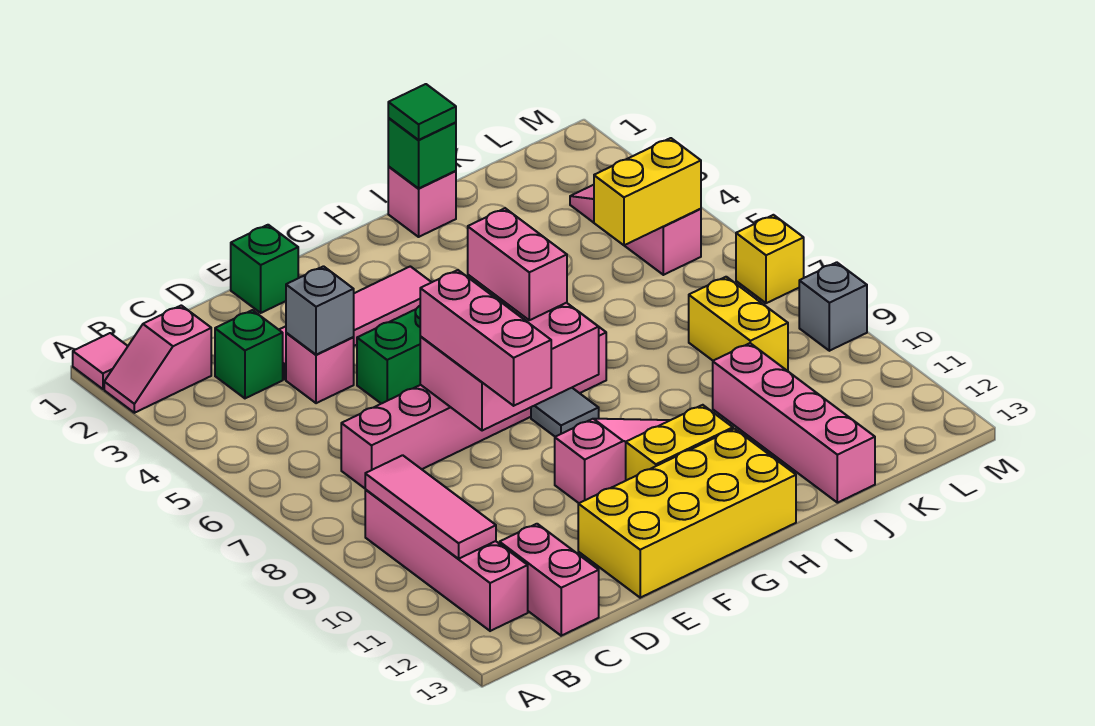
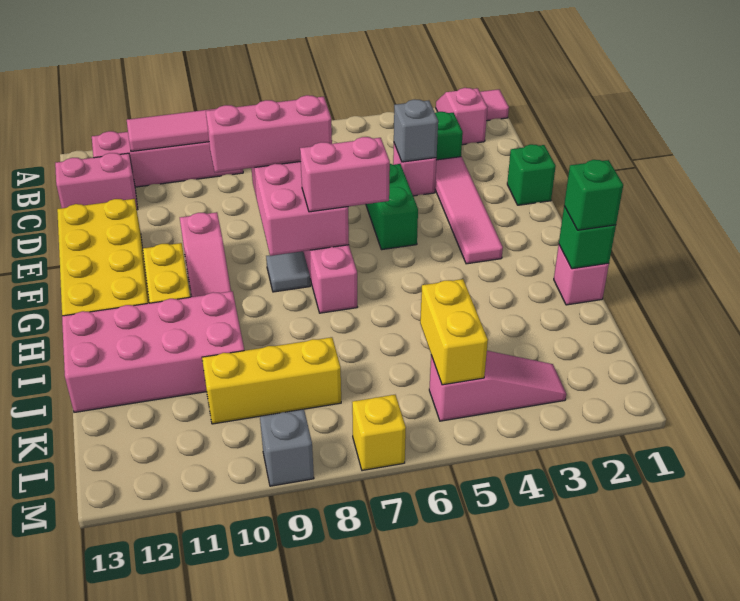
green tile I1 level 3 -> green brick I1 level 3
pink brick J10:J13 level 1 -> pink brick I10:J13 level 1
yellow brick K8:K9 level 1 -> yellow brick K8:K10 level 1

